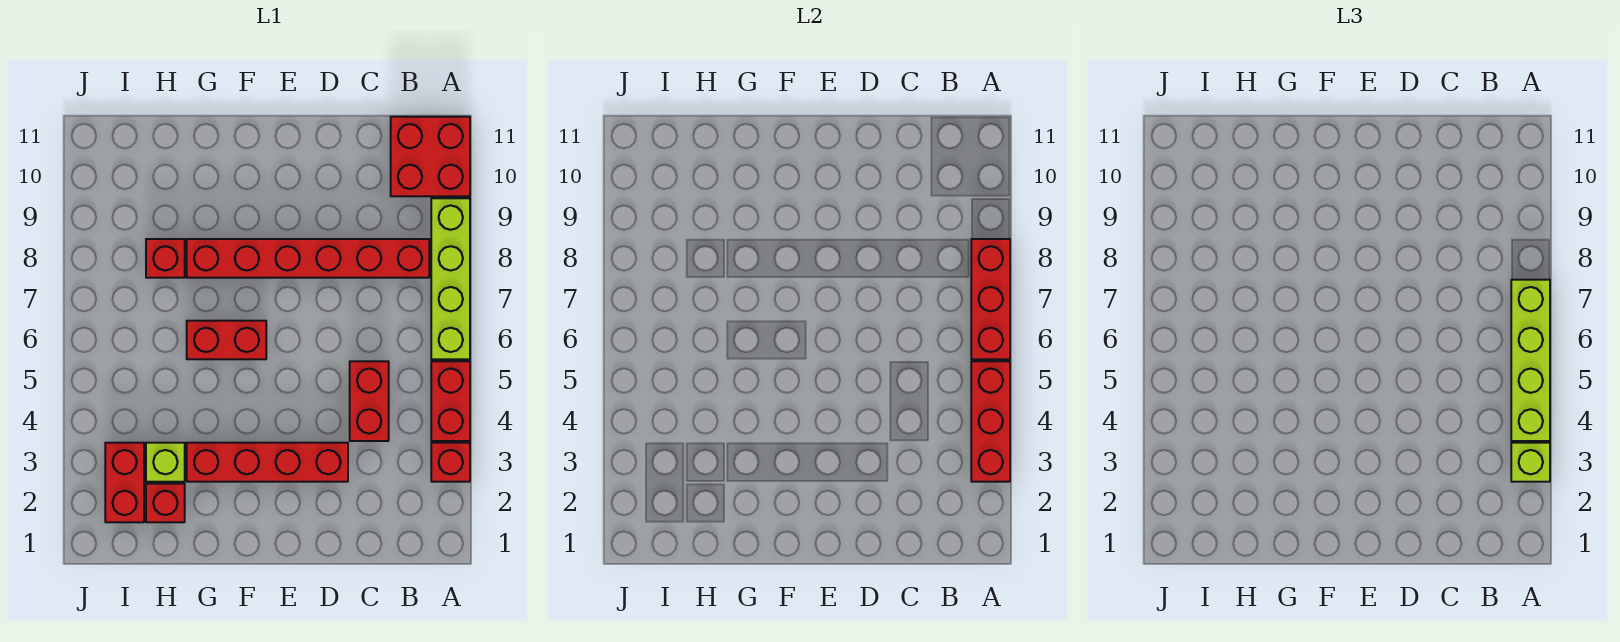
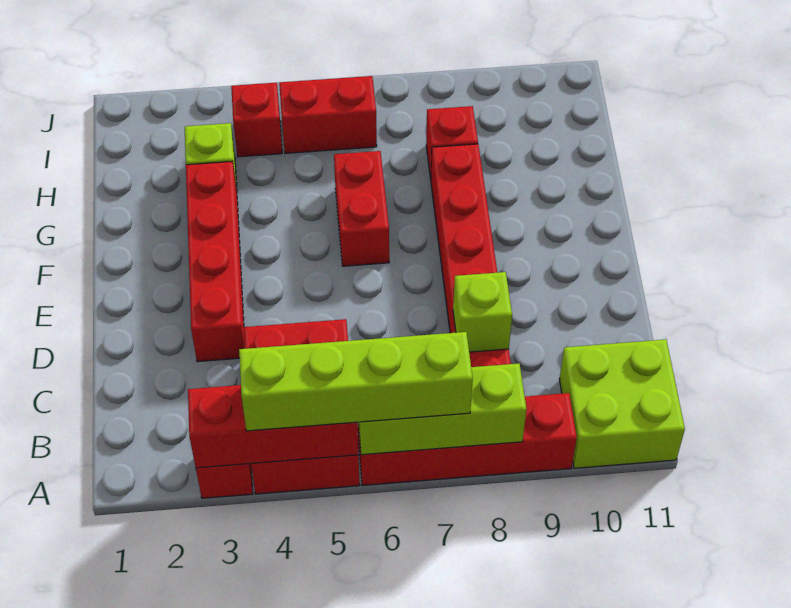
lime brick A3 level 3 -> lime brick C8 level 2
lime brick A6:A9 level 1 -> red brick A6:A9 level 1
red brick A6:A8 level 2 -> lime brick A6:A8 level 2
red brick A10:B11 level 1 -> lime brick A10:B11 level 1
red brick H2 level 1 -> red brick I4 level 1
red brick I2:I3 level 1 -> red brick I5:I6 level 1

